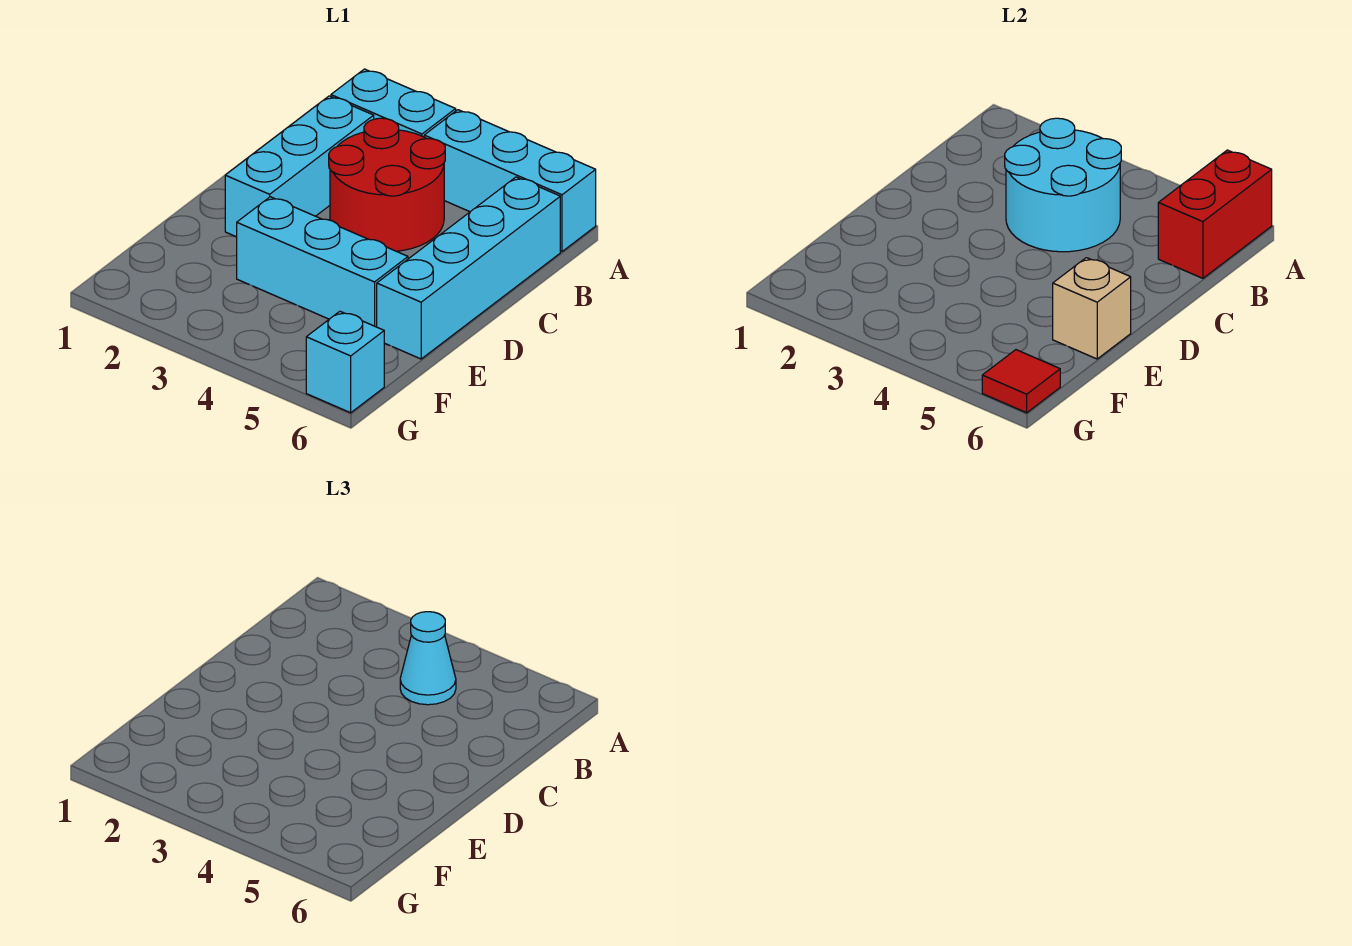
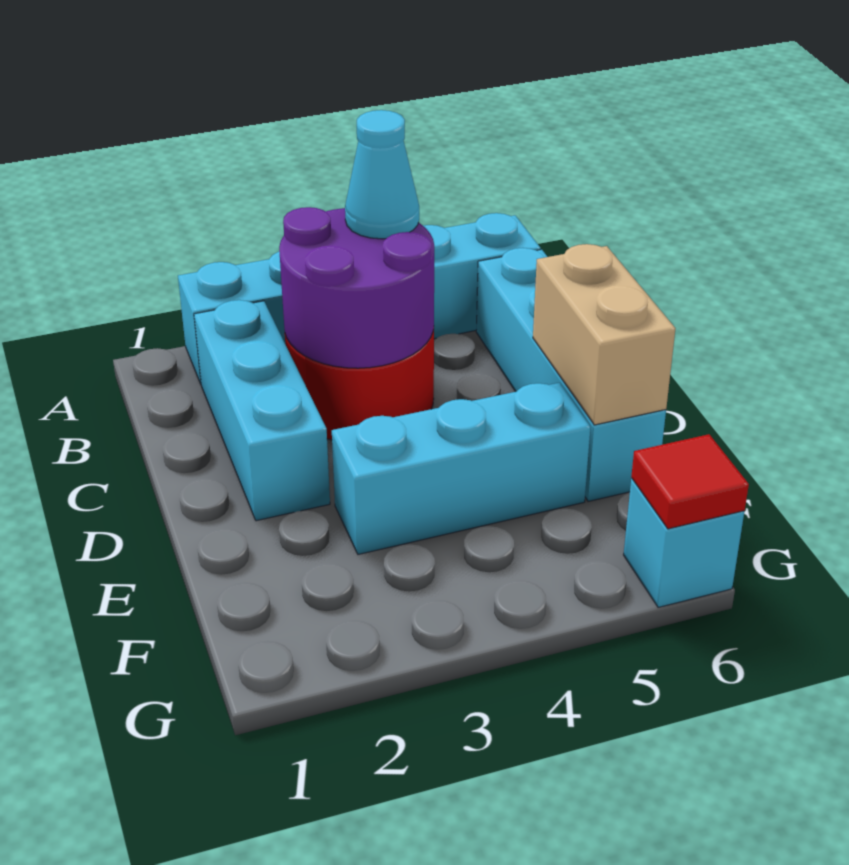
red brick A6:B6 level 2 -> none
cyan round brick B3:C4 level 2 -> purple round brick B3:C4 level 2
tan brick E6 level 2 -> tan brick D6:E6 level 2

